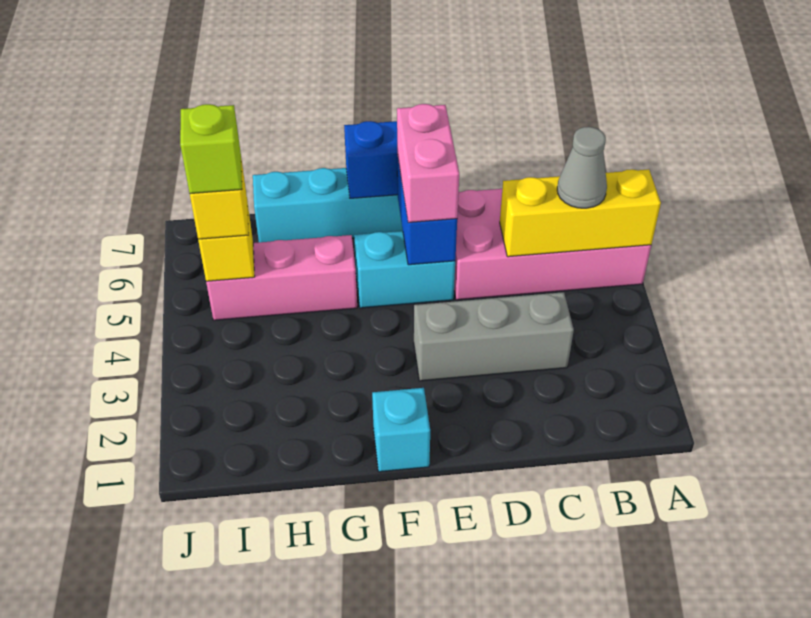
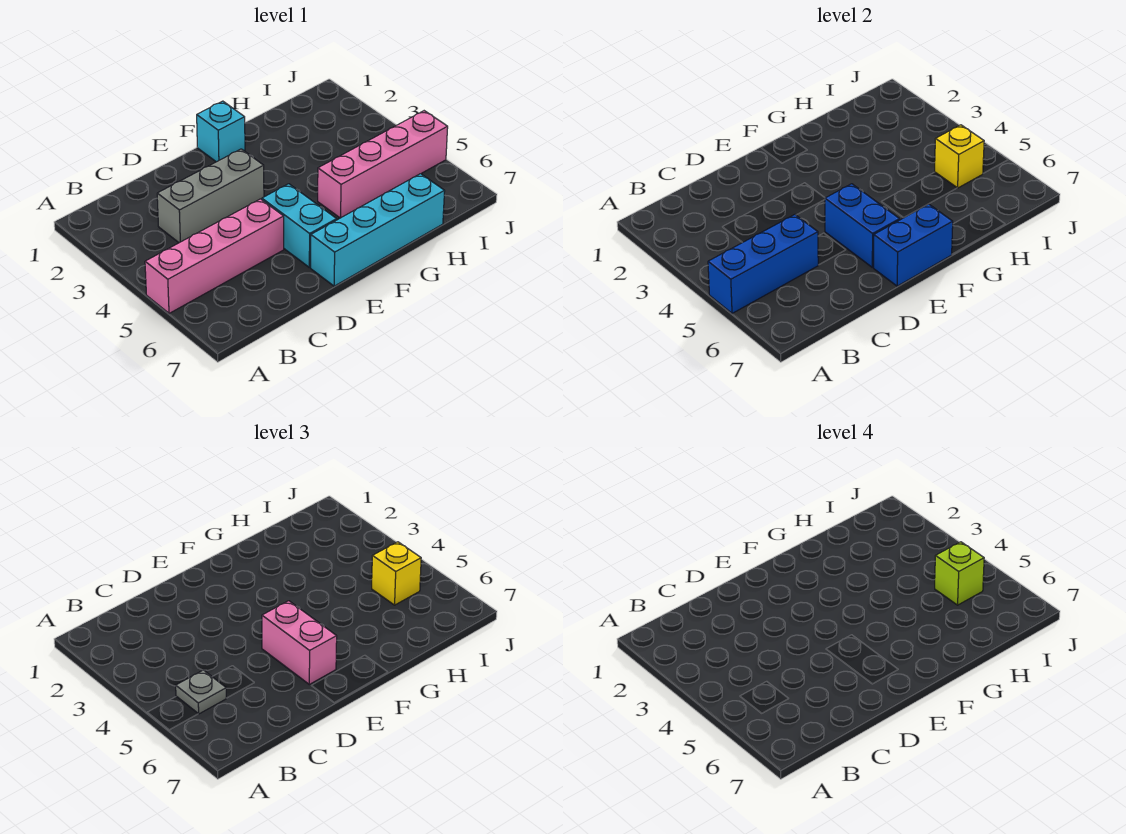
pink brick A5:D6 level 1 -> pink brick A5:D5 level 1
yellow brick A5:C5 level 2 -> blue brick A5:C5 level 2
grey cone B5 level 3 -> grey plate B5 level 3
cyan brick E5:F5 level 1 -> cyan brick E5:E6 level 1
pink brick G5:I5 level 1 -> pink brick G5:J5 level 1

